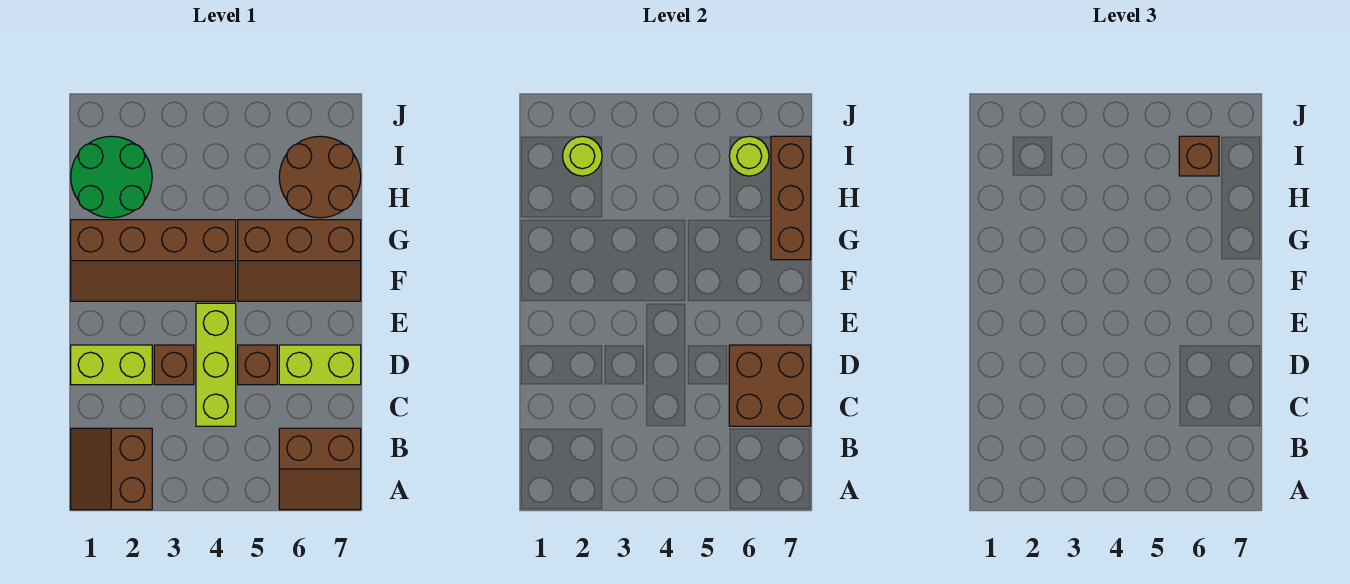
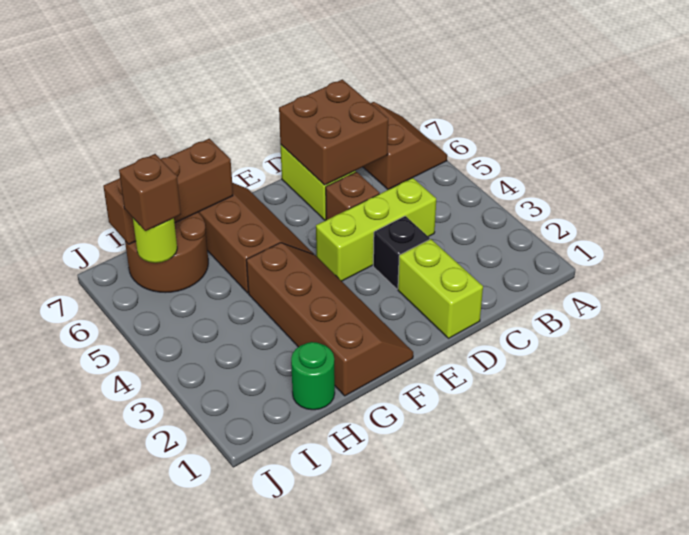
brown slope A1:B2 level 1 top 2 -> none
brown brick D3 level 1 -> black brick D3 level 1
green round brick H1:I2 level 1 -> green round brick H1 level 1
lime round brick I2 level 2 -> none

